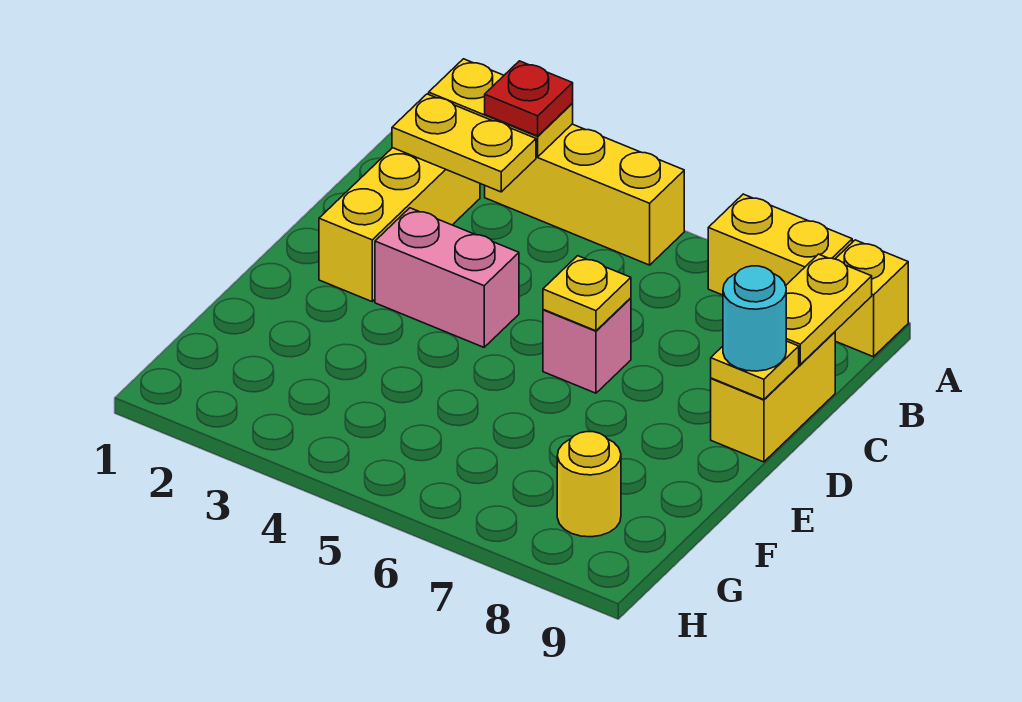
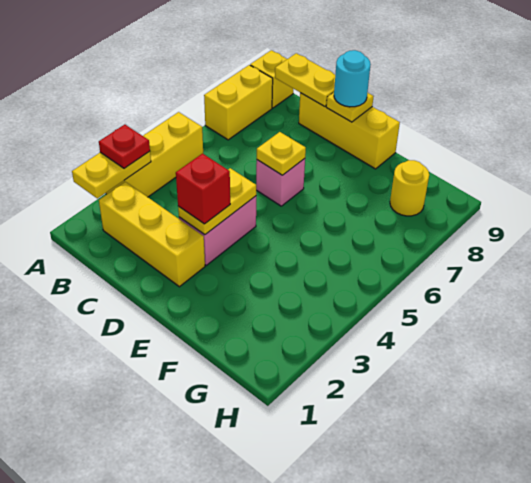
yellow plate B2:B3 level 2 -> yellow plate D3:D4 level 2
yellow brick C9:D9 level 1 -> yellow brick C9:E9 level 1
none -> red brick D3 level 3

